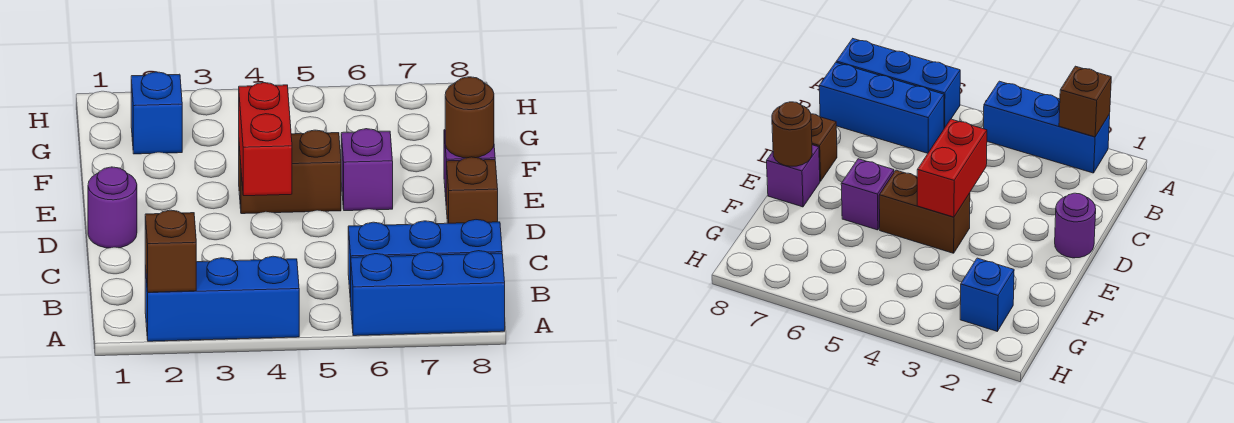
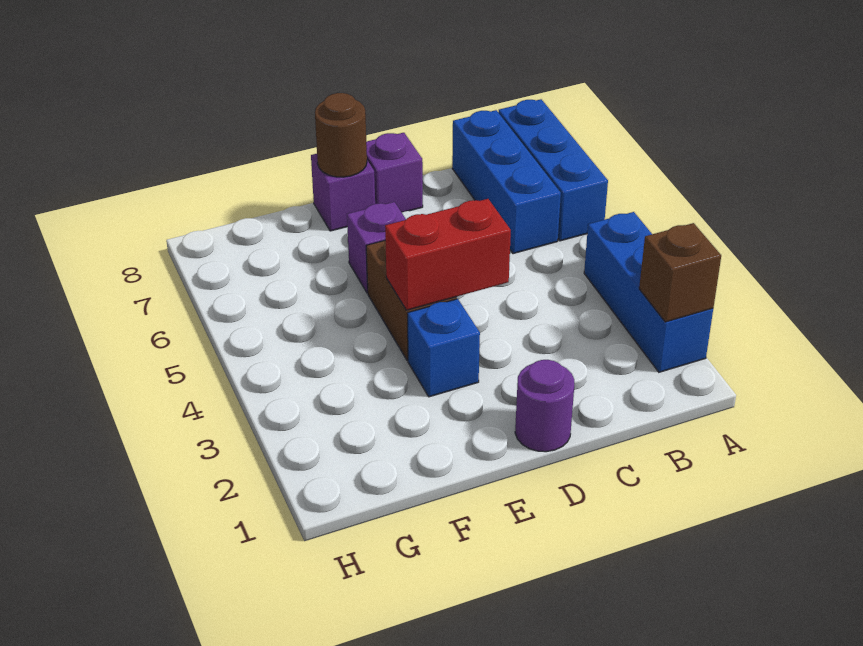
brown brick D8 level 1 -> purple brick D8 level 1
blue brick G2 level 1 -> blue brick E3 level 1

